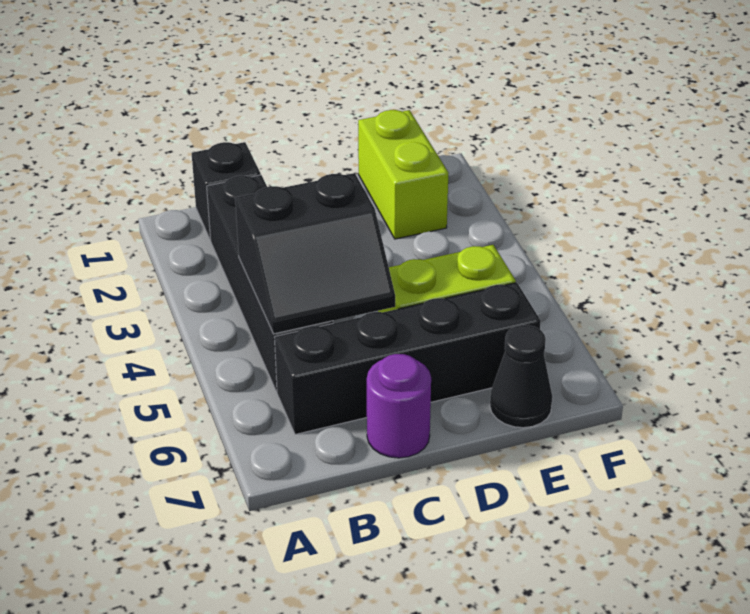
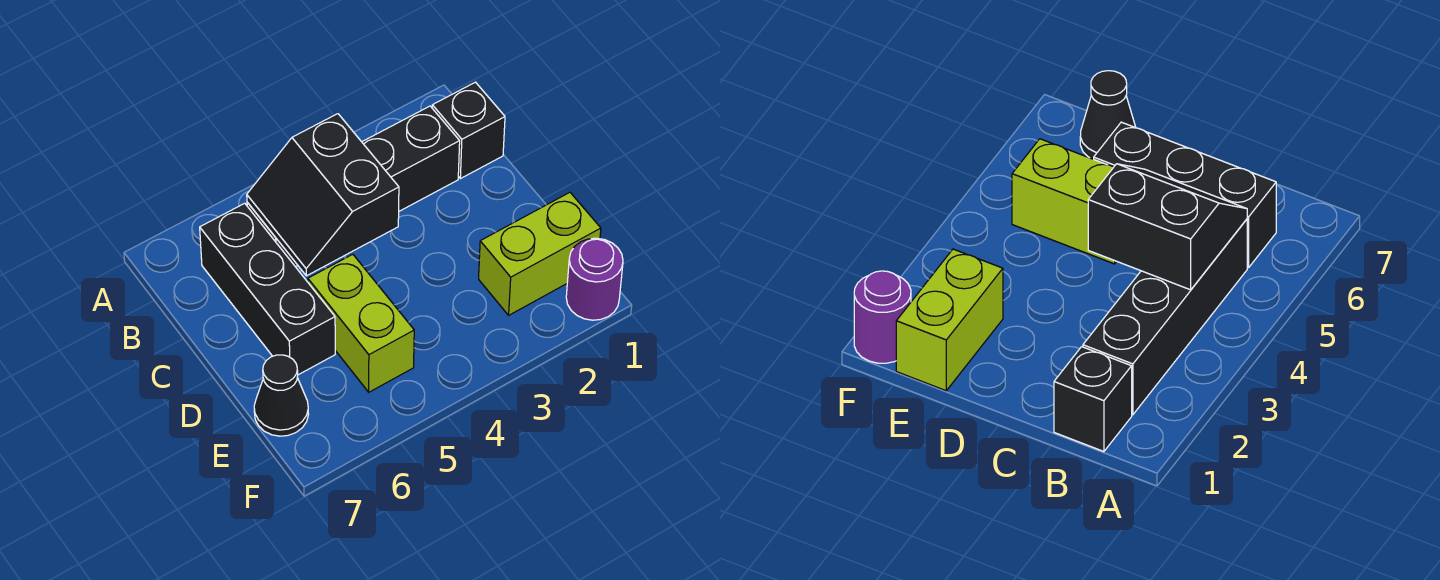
black brick B6:E6 level 1 -> black brick B6:D6 level 1
purple round brick C7 level 1 -> purple round brick F1 level 1

